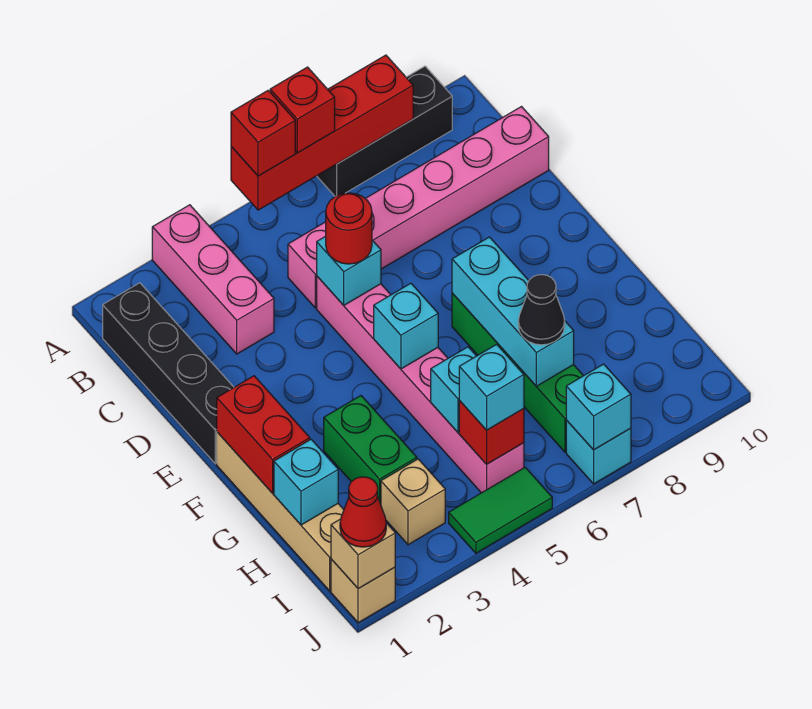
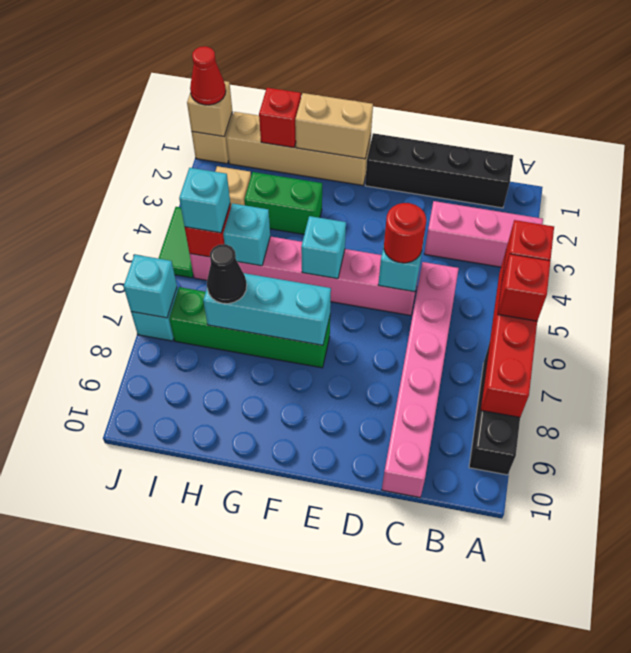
red brick F1:G1 level 2 -> tan brick F1:G1 level 2
cyan brick H1 level 2 -> red brick H1 level 2

